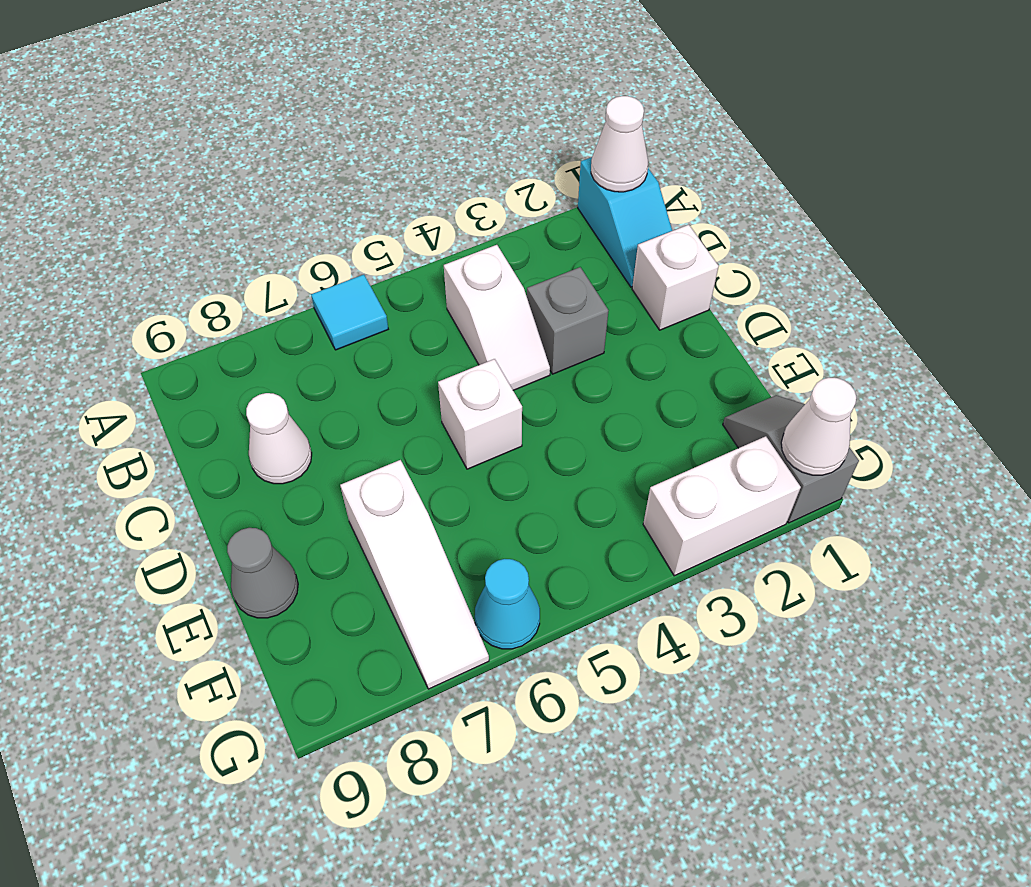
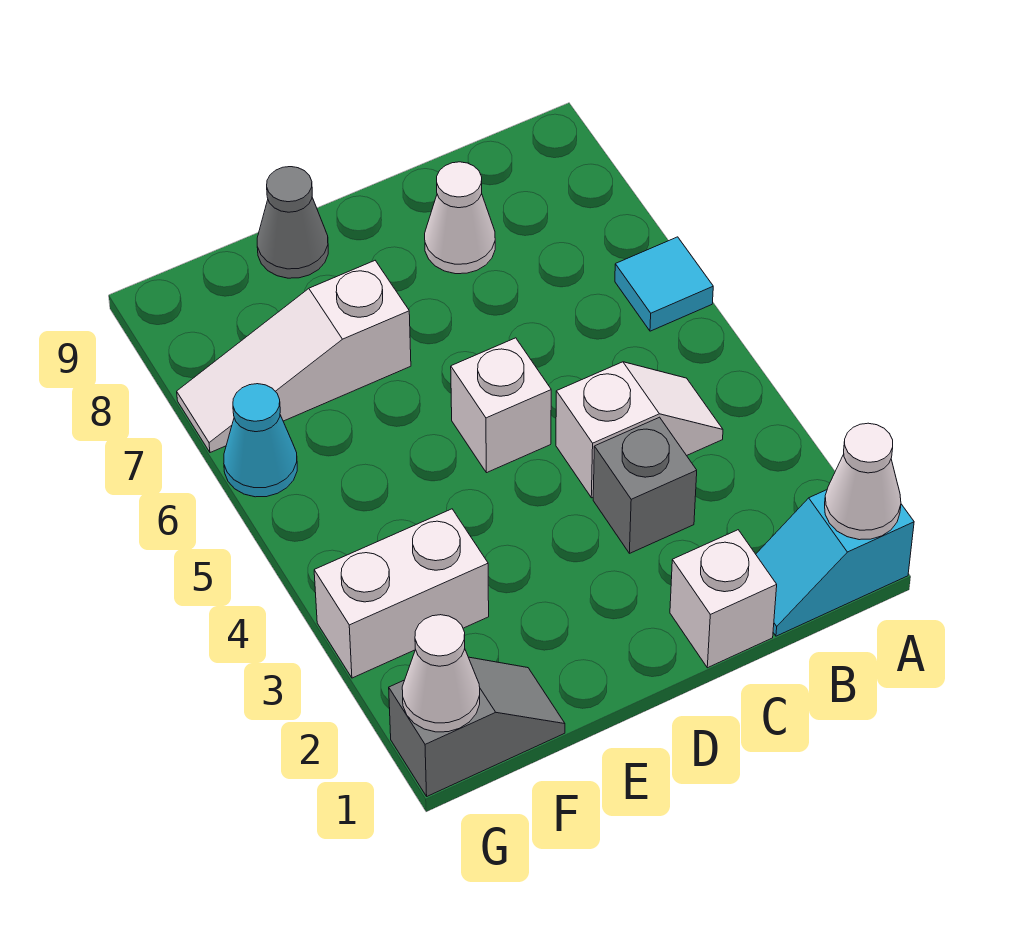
white slope B4:C4 level 1 top B -> white slope B4:C4 level 1 top C
white brick G2:G3 level 1 -> white brick F3:G3 level 1

